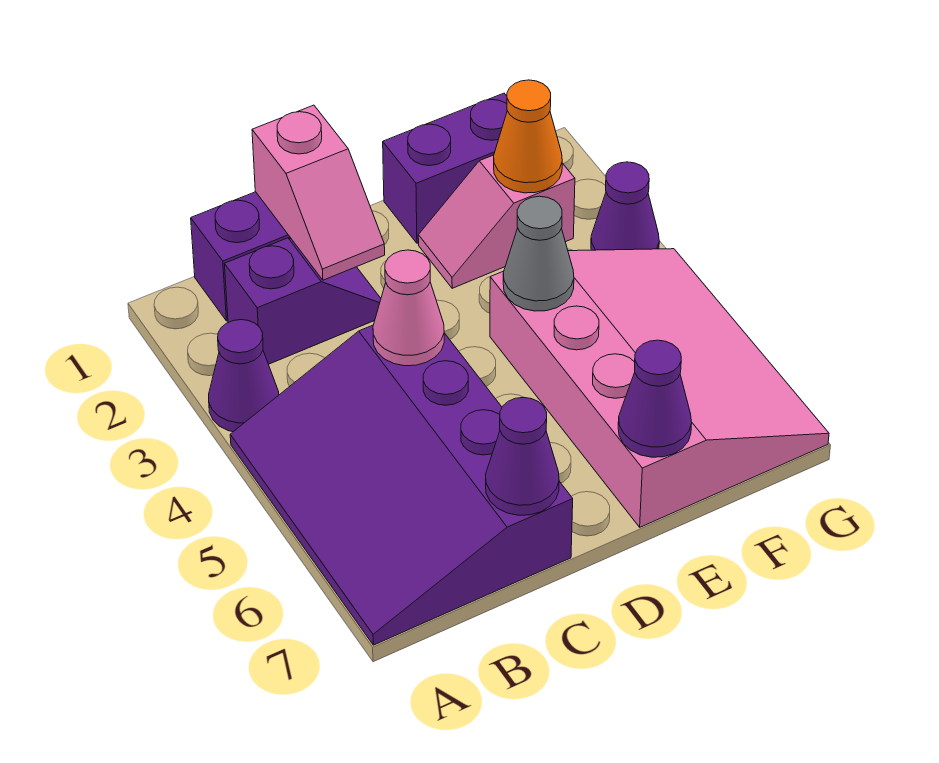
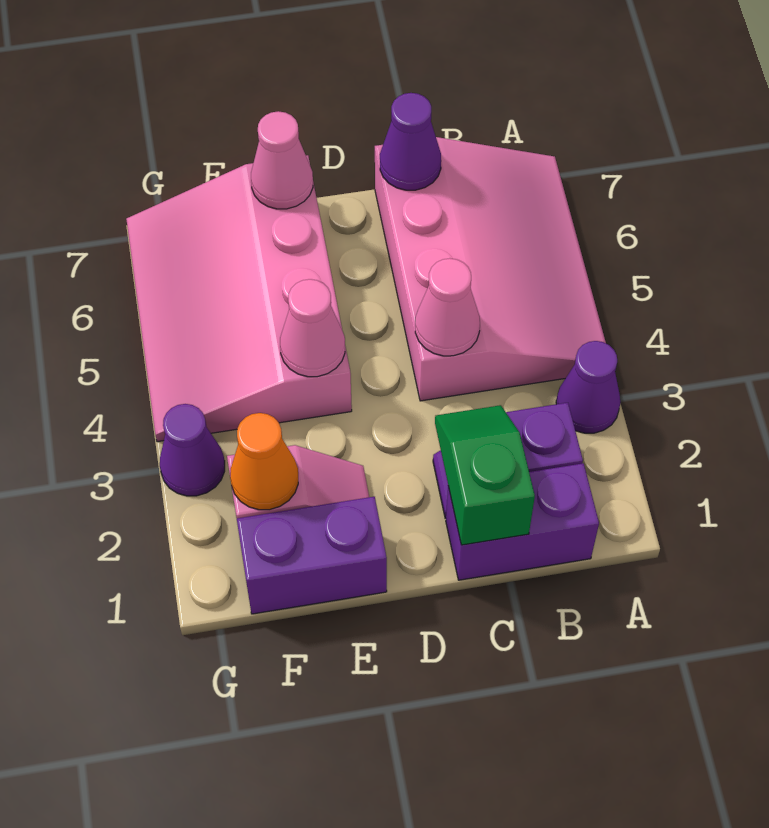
purple slope A4:C7 level 1 top C -> pink slope A4:C7 level 1 top C
pink slope C1:C2 level 2 top 1 -> green slope C1:C2 level 2 top 1
grey cone E4 level 2 -> pink cone E4 level 2
purple cone E7 level 2 -> pink cone E7 level 2

